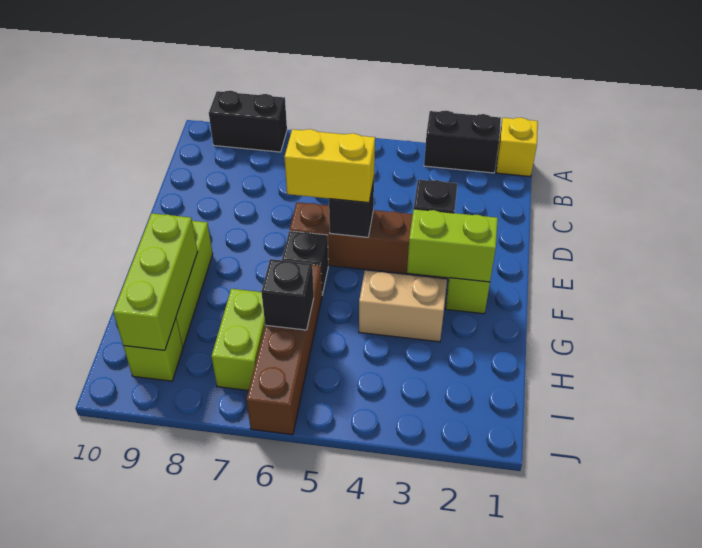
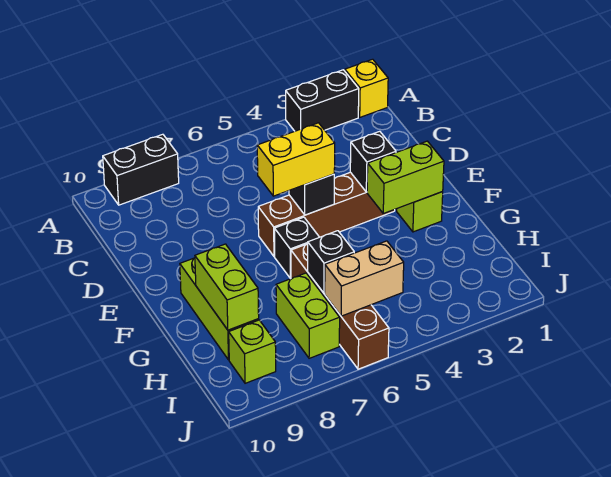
tan brick G3:G4 level 1 -> tan brick I5:I6 level 2
lime brick G9:I9 level 2 -> lime brick G9:H9 level 2

